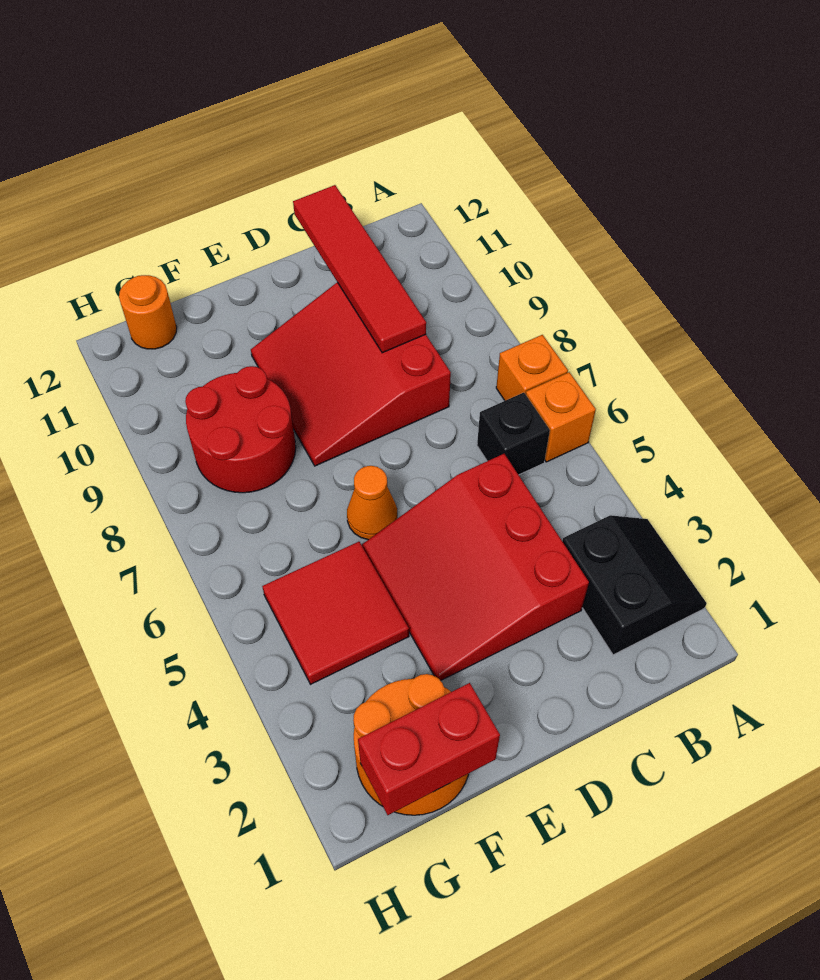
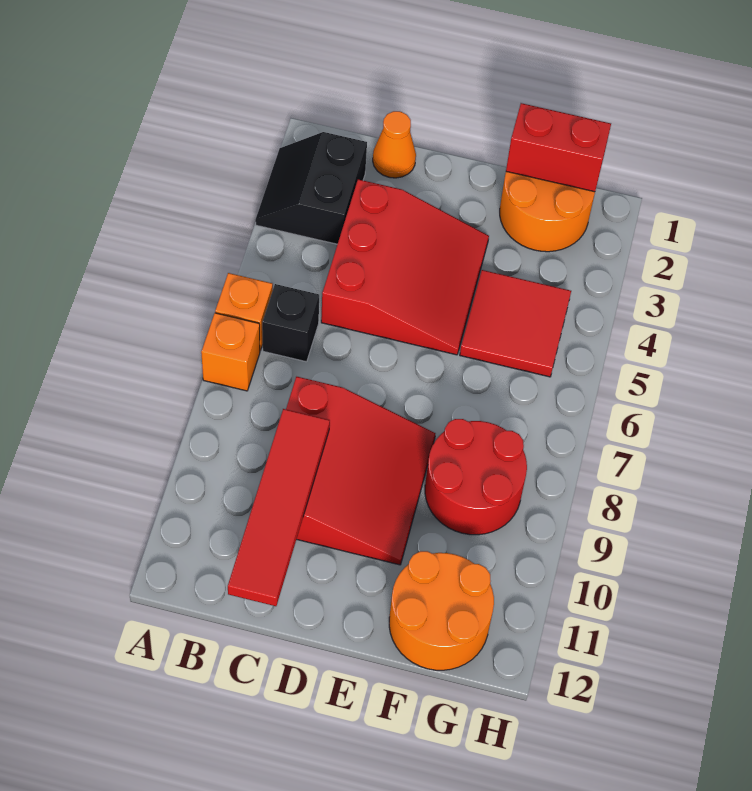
orange cone E6 level 1 -> orange cone C1 level 1
orange round brick G12 level 1 -> orange round brick F11:G12 level 1

